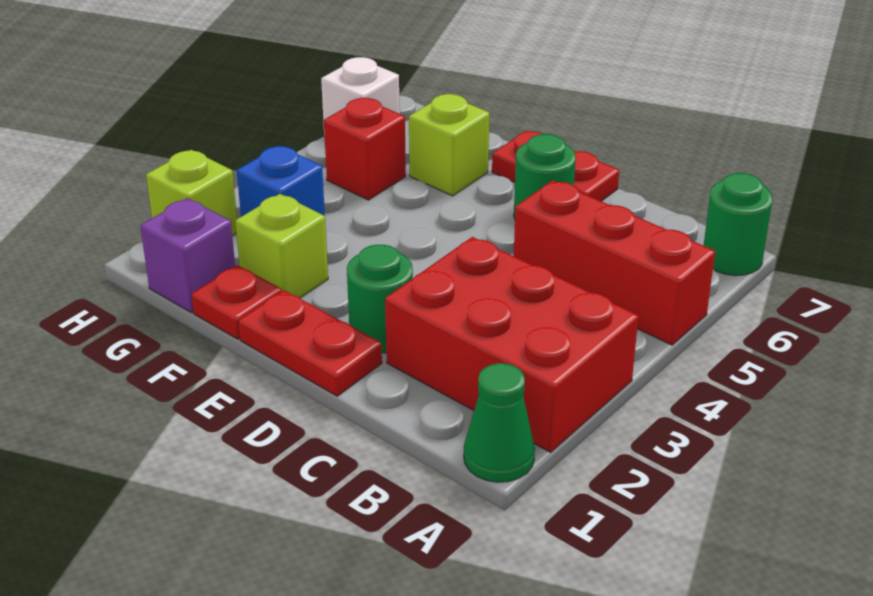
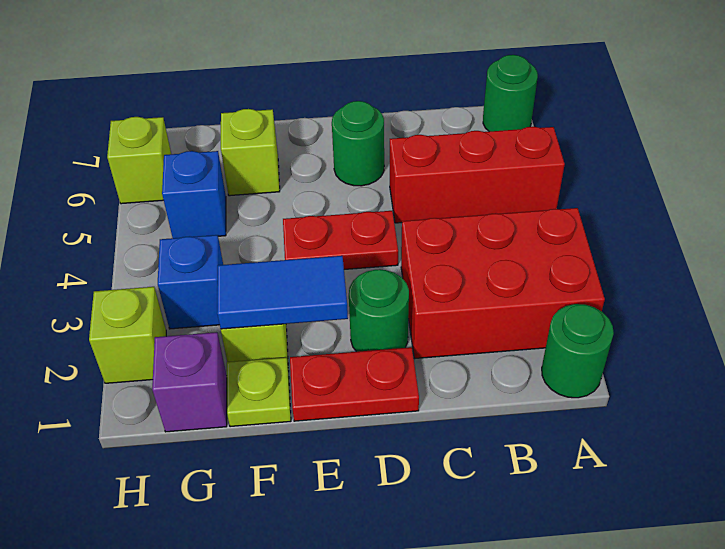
green cone A1 level 1 -> green round brick A1 level 1
red plate D7:E7 level 1 -> red plate D4:E4 level 1
none -> blue tile E2:F2 level 2
red plate F1 level 1 -> lime plate F1 level 1
red brick G5 level 1 -> blue brick G5 level 1
white brick H6 level 1 -> lime brick H6 level 1

